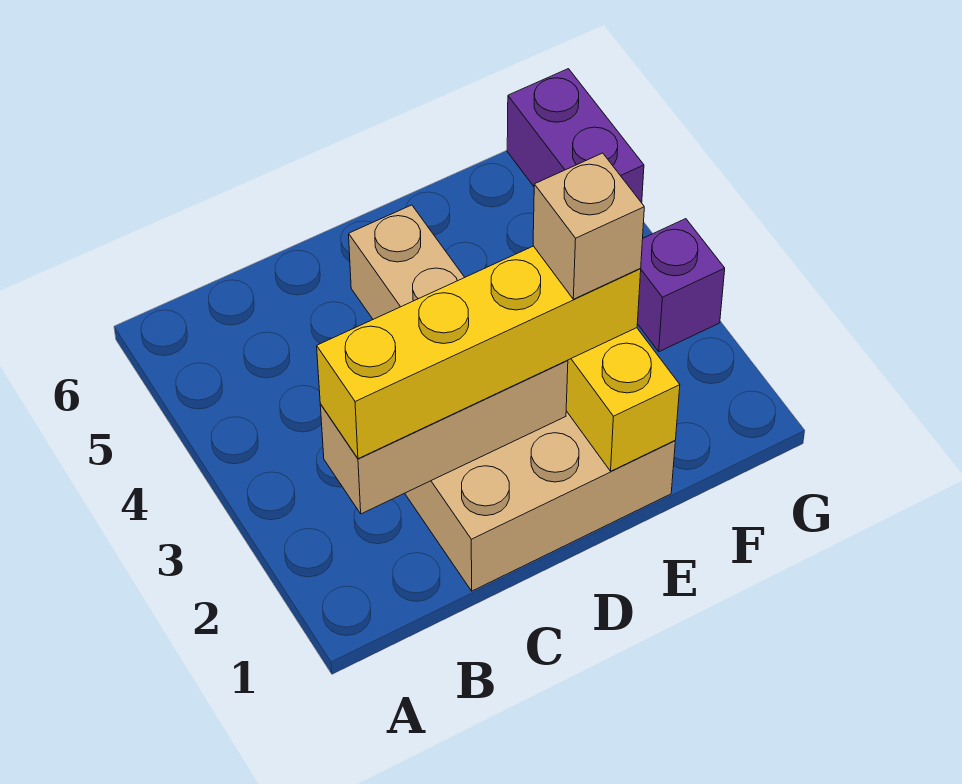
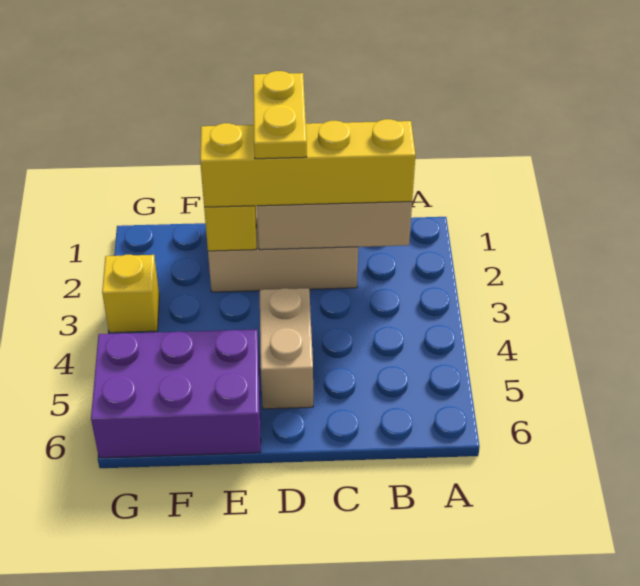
none -> yellow plate D1:D2 level 4
tan brick E2 level 4 -> none
purple brick G3 level 1 -> yellow brick G3 level 1
purple brick G5:G6 level 1 -> purple brick E5:G6 level 1

